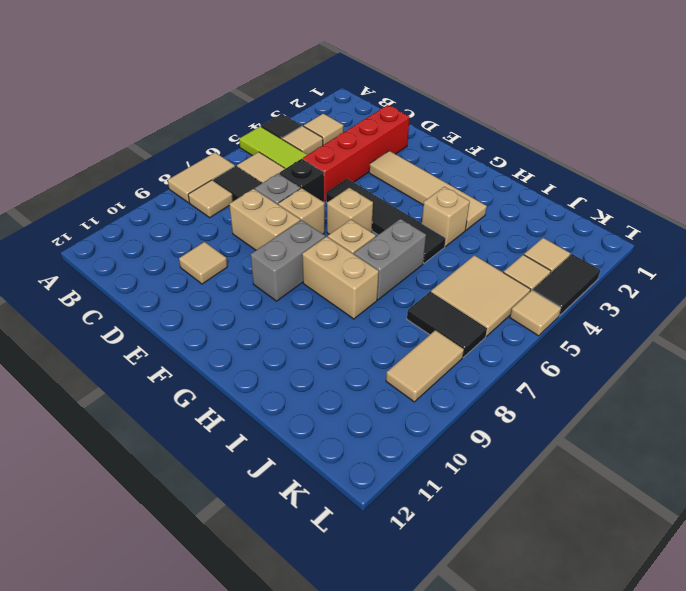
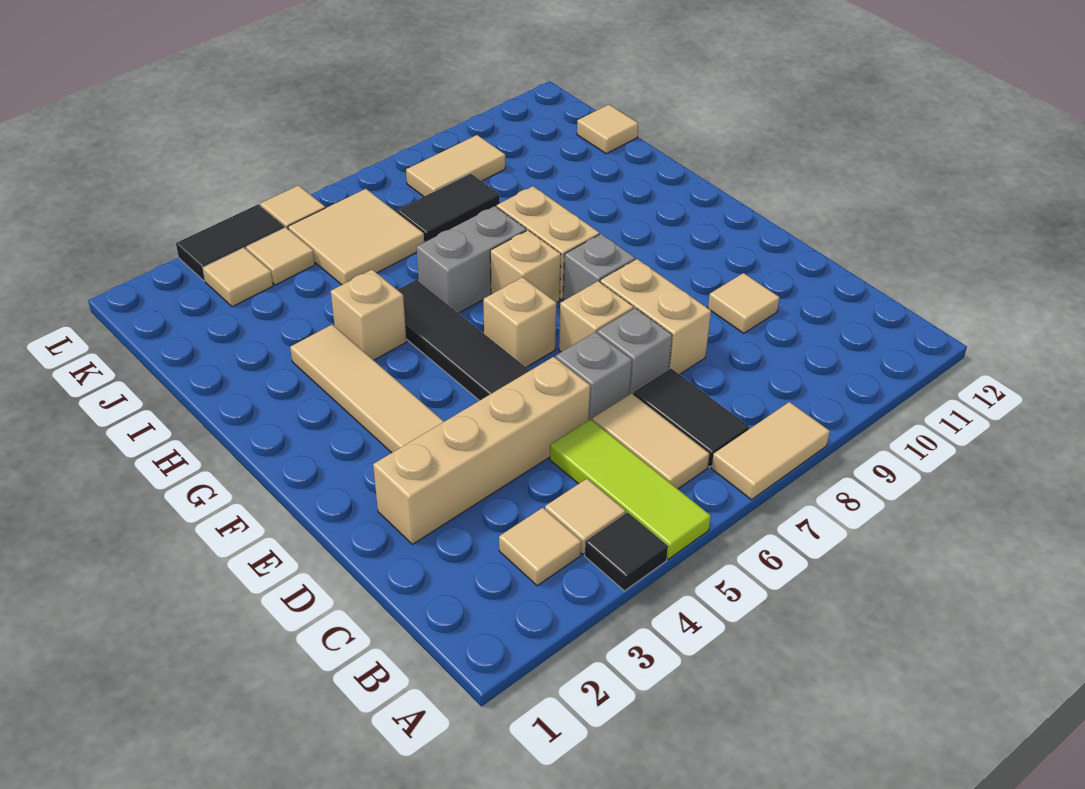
tan tile B8 level 1 -> tan tile J12 level 1
red brick D2:D5 level 1 -> tan brick D2:D5 level 1
black brick D6 level 1 -> grey brick D6 level 1
grey brick F8:F9 level 1 -> grey brick F8 level 1
black tile J7:K7 level 1 -> black tile J7:J8 level 1

